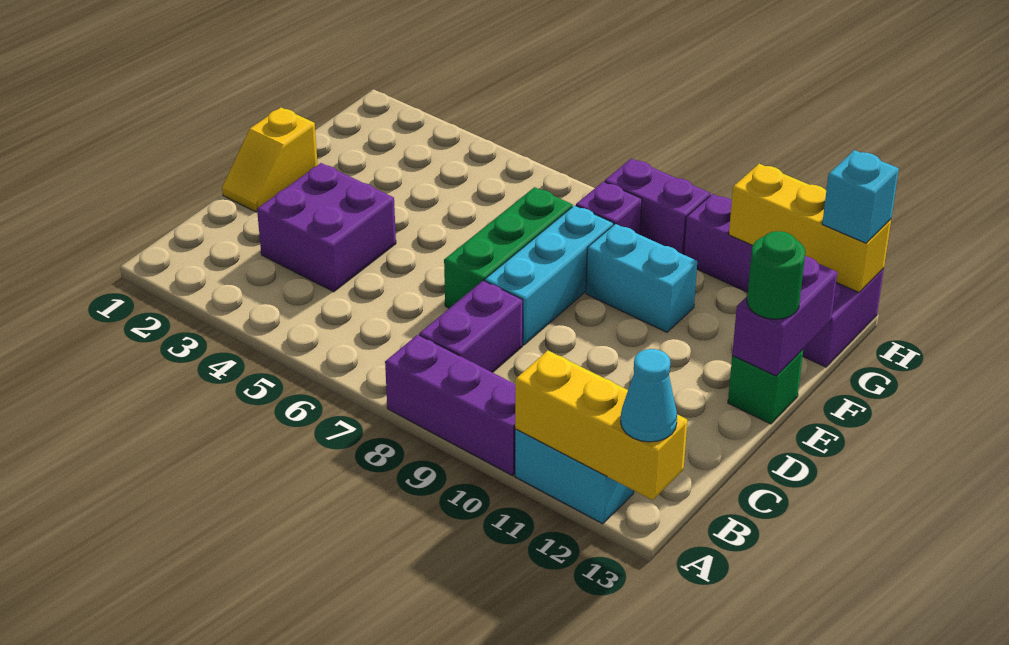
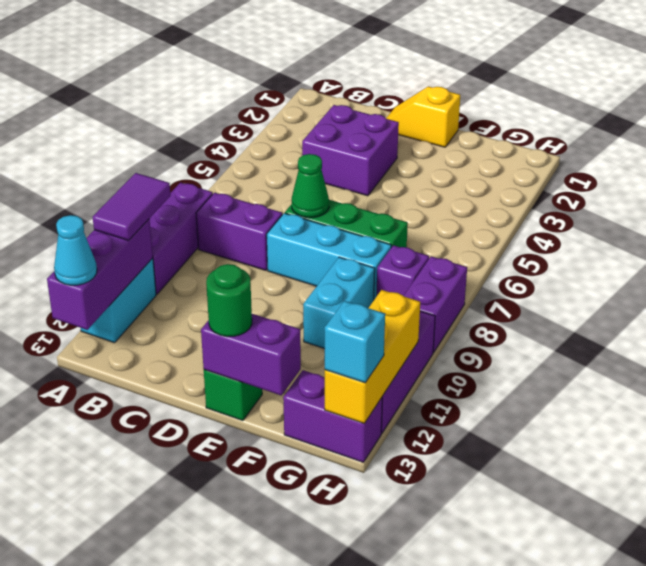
none -> purple tile A10:A11 level 3
yellow brick A11:A13 level 2 -> purple brick A11:A13 level 2
none -> green cone D7 level 2

